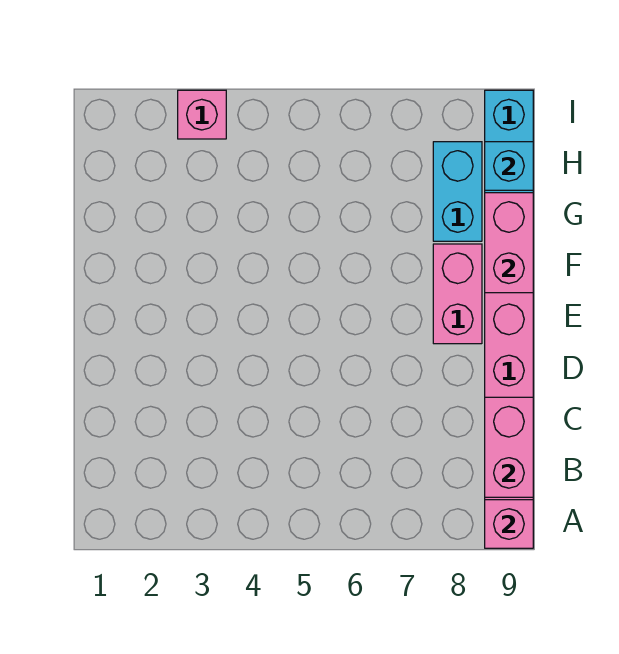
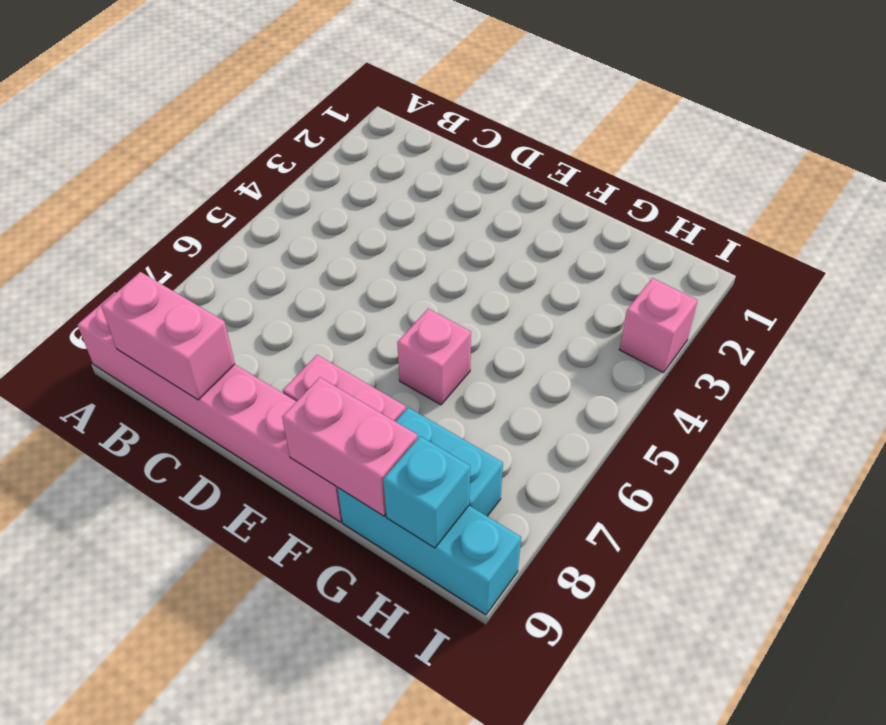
pink brick A9 level 2 -> pink brick F6 level 1

